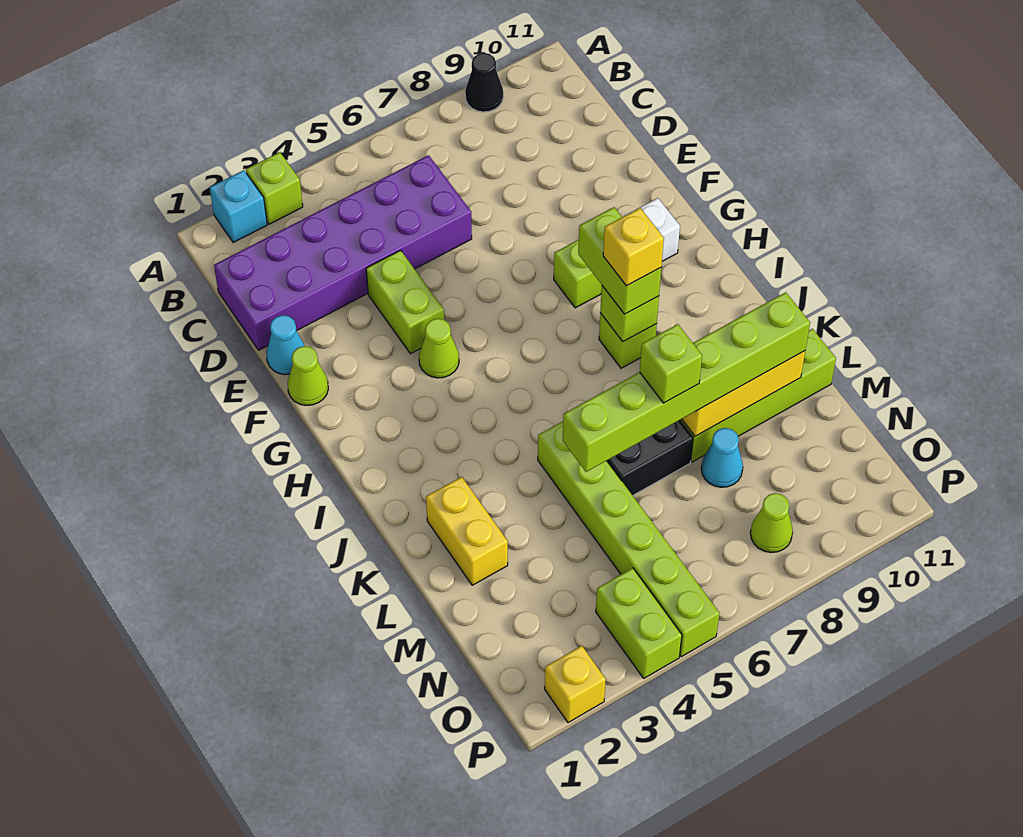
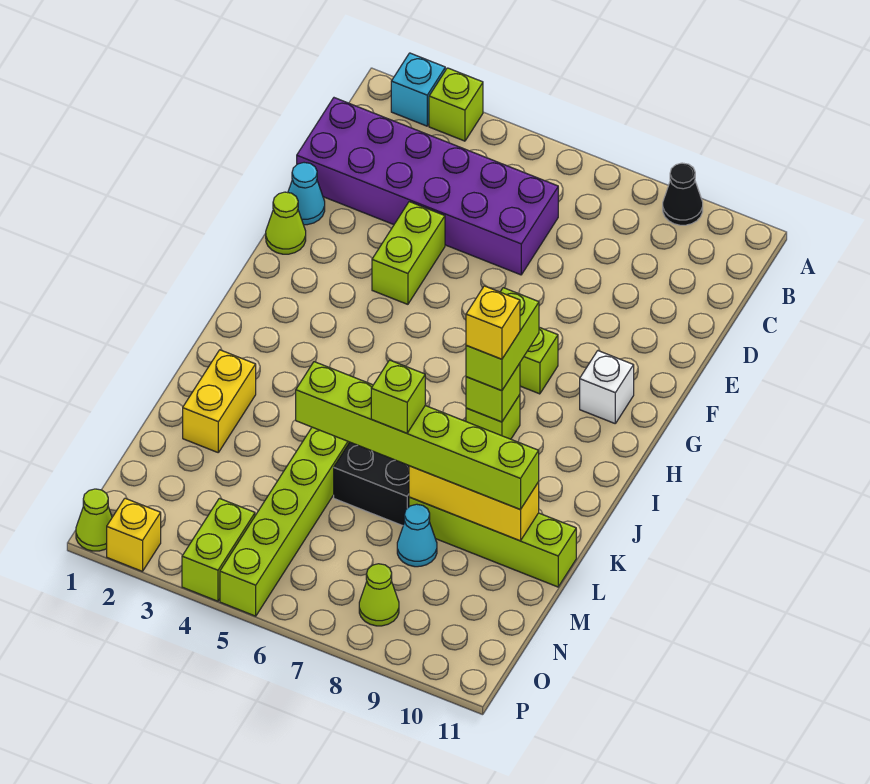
lime cone G4 level 1 -> lime cone P1 level 1

